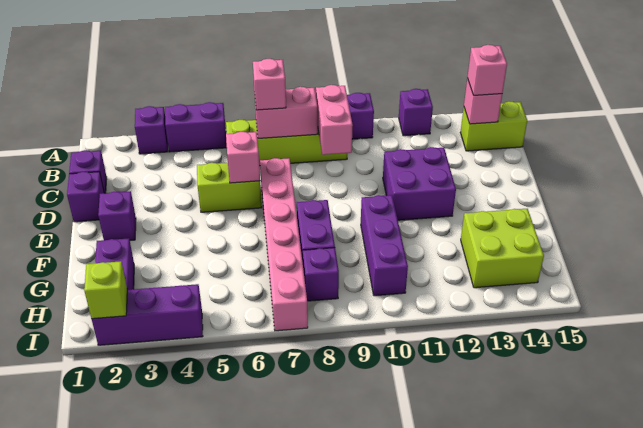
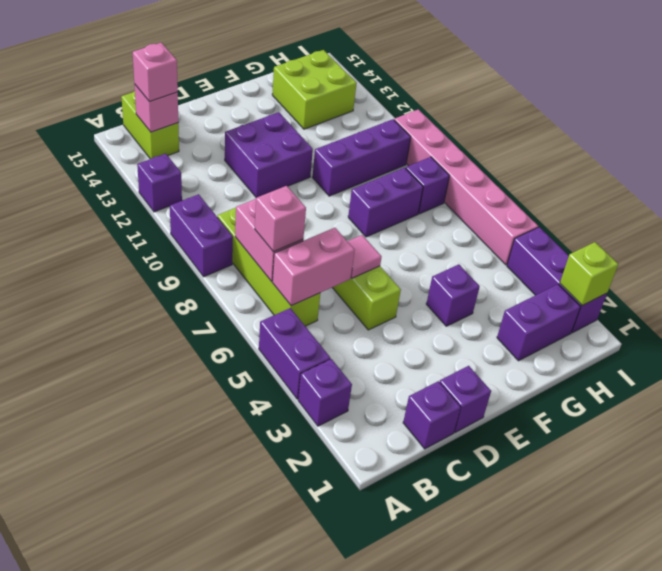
pink brick B9:C9 level 2 -> pink brick B6:C6 level 2
pink brick D6 level 2 -> pink tile D6 level 2
pink brick D7:I7 level 1 -> pink brick I5:I10 level 1
purple brick E2 level 1 -> purple brick F4 level 1

